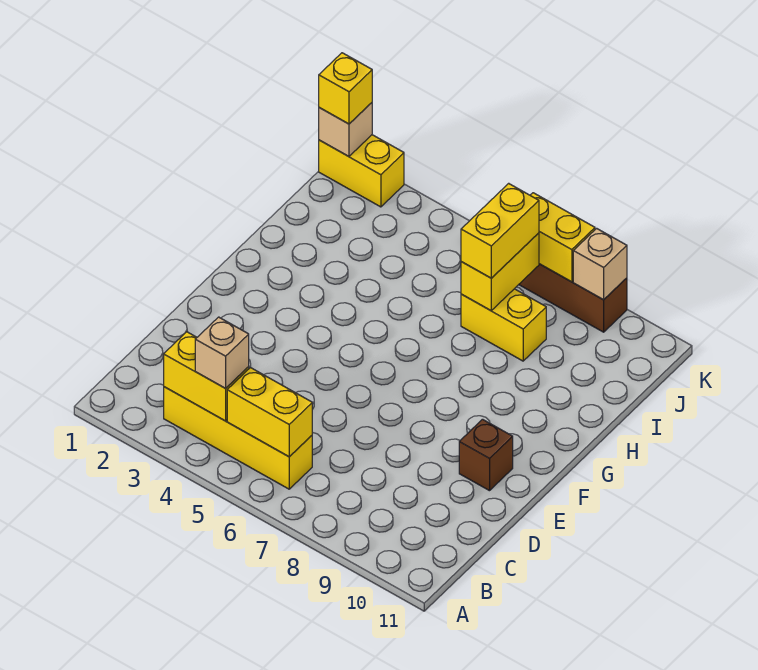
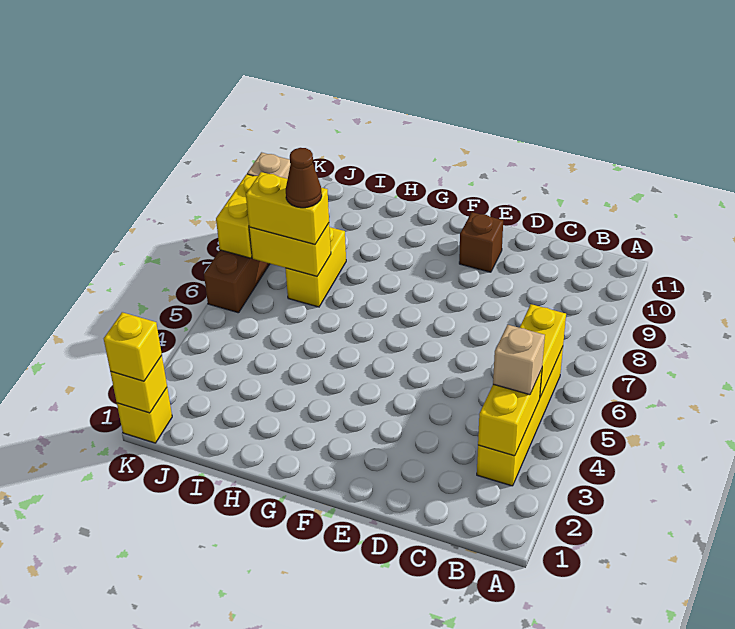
none -> brown cone I7 level 4
yellow brick K1:K2 level 1 -> yellow brick K1 level 1
tan brick K1 level 2 -> yellow brick K1 level 2

